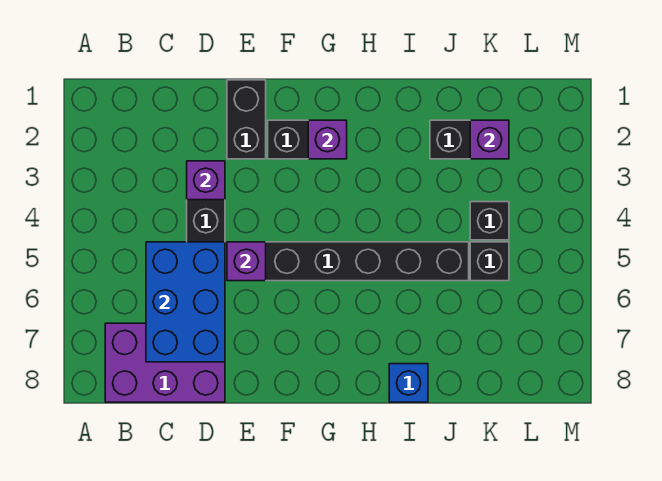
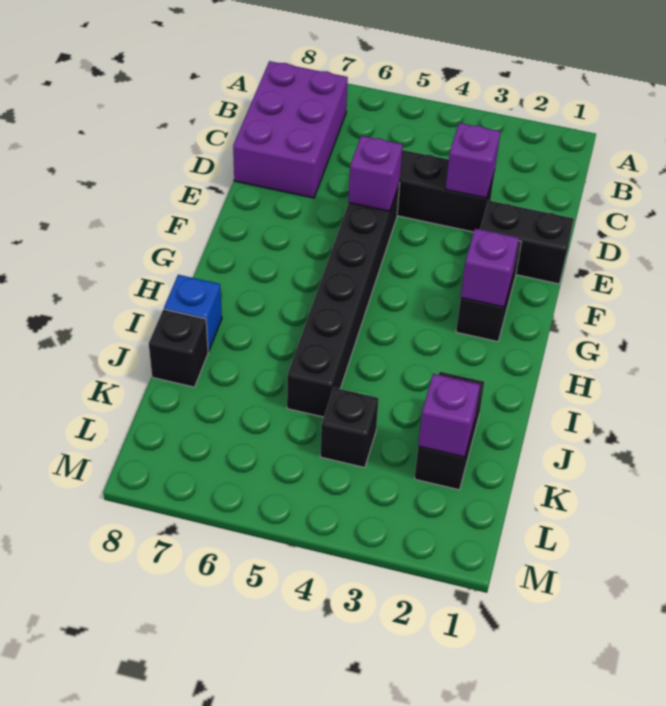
blue brick C5:D7 level 2 -> none
black brick K5 level 1 -> black brick J8 level 1

